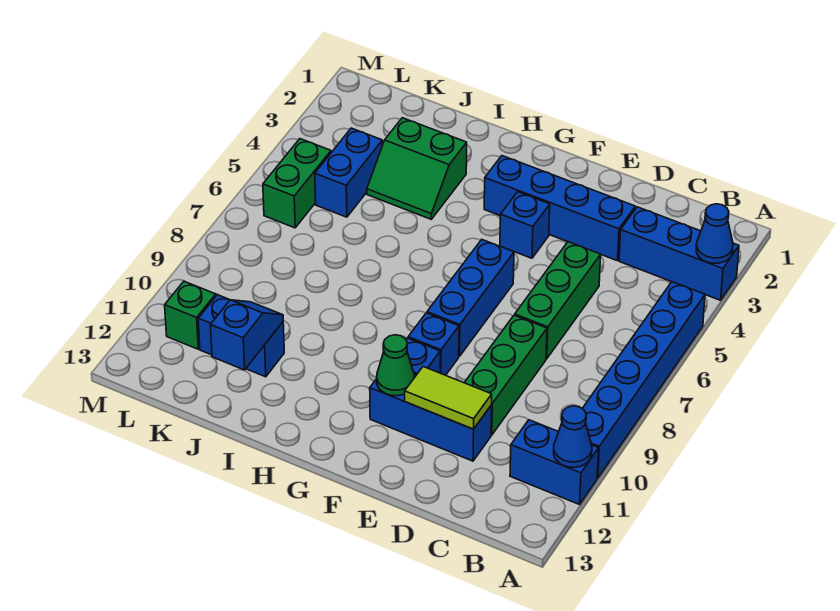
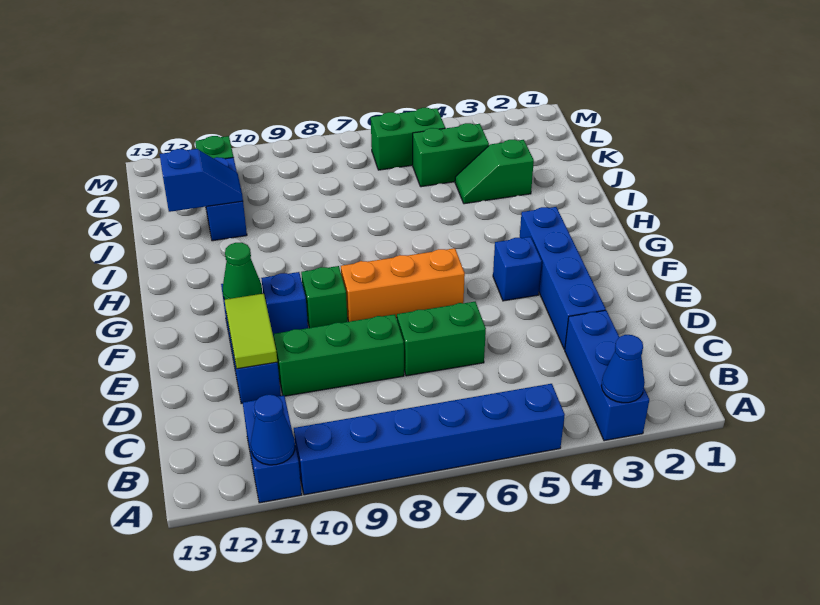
green brick D5:D7 level 1 -> green brick D6:D7 level 1
blue brick F6:F8 level 1 -> orange brick F6:F8 level 1
blue brick F9 level 1 -> green brick F9 level 1
green slope I3:J4 level 1 top 3 -> green slope J3:J4 level 1 top 3
blue brick K4:K5 level 1 -> green brick K4:K5 level 1

